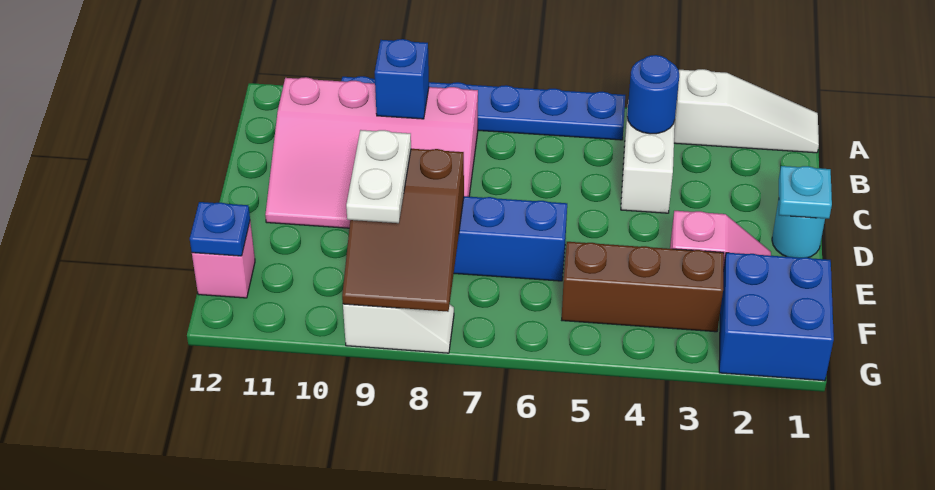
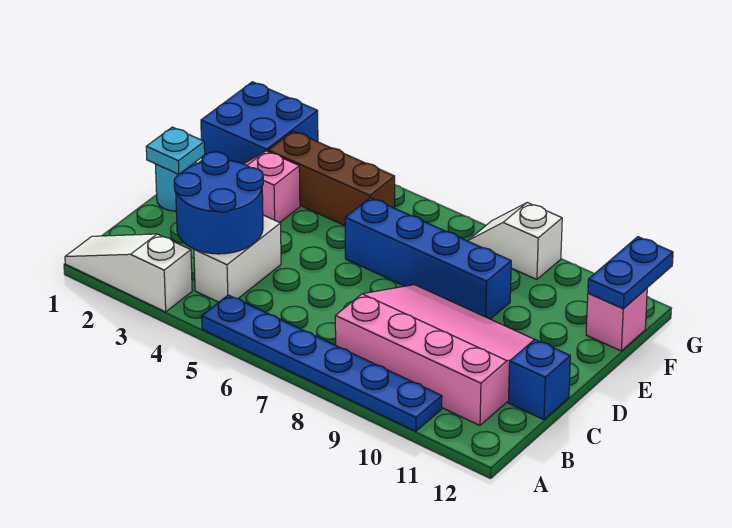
blue round brick B4 level 2 -> blue round brick B3:C4 level 2
blue brick B9 level 2 -> blue brick C12 level 1
brown slope E8:G9 level 2 top E -> none
white plate E9:F9 level 3 -> none
blue plate F12 level 2 -> blue plate F12:G12 level 2

